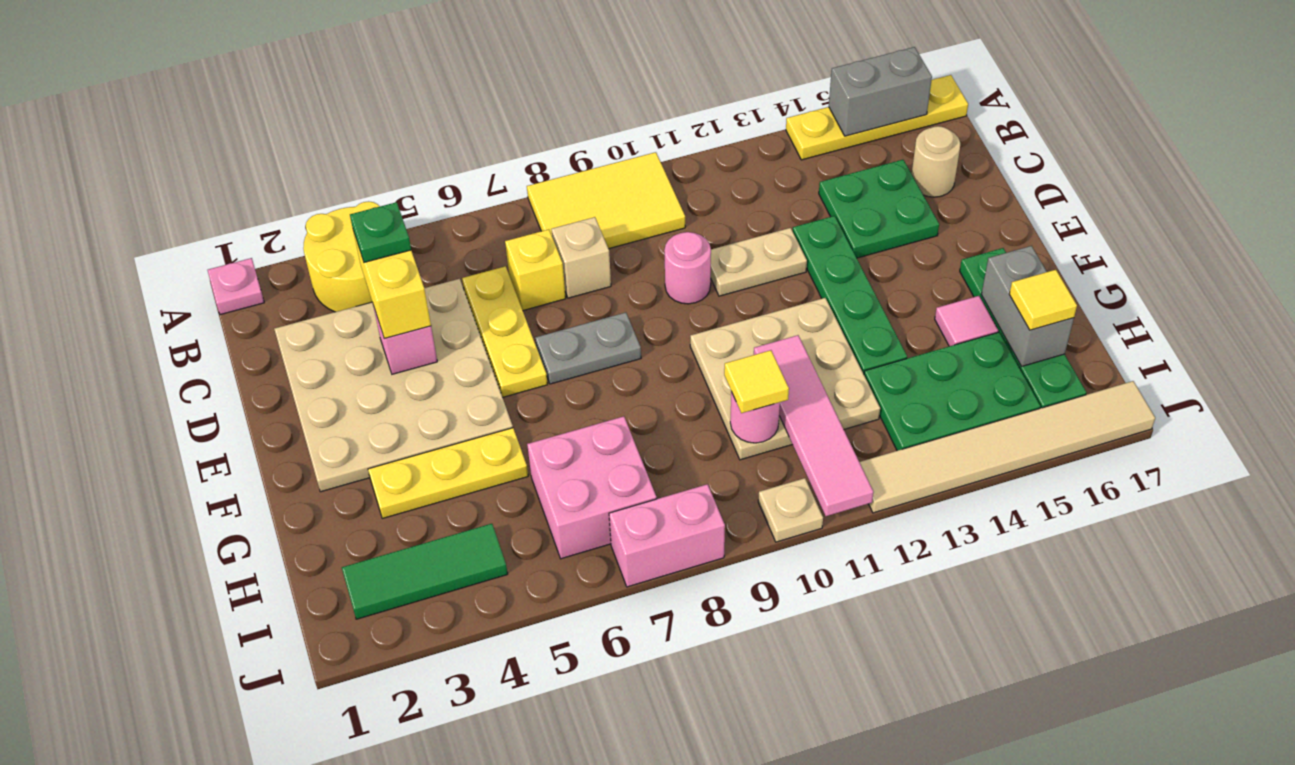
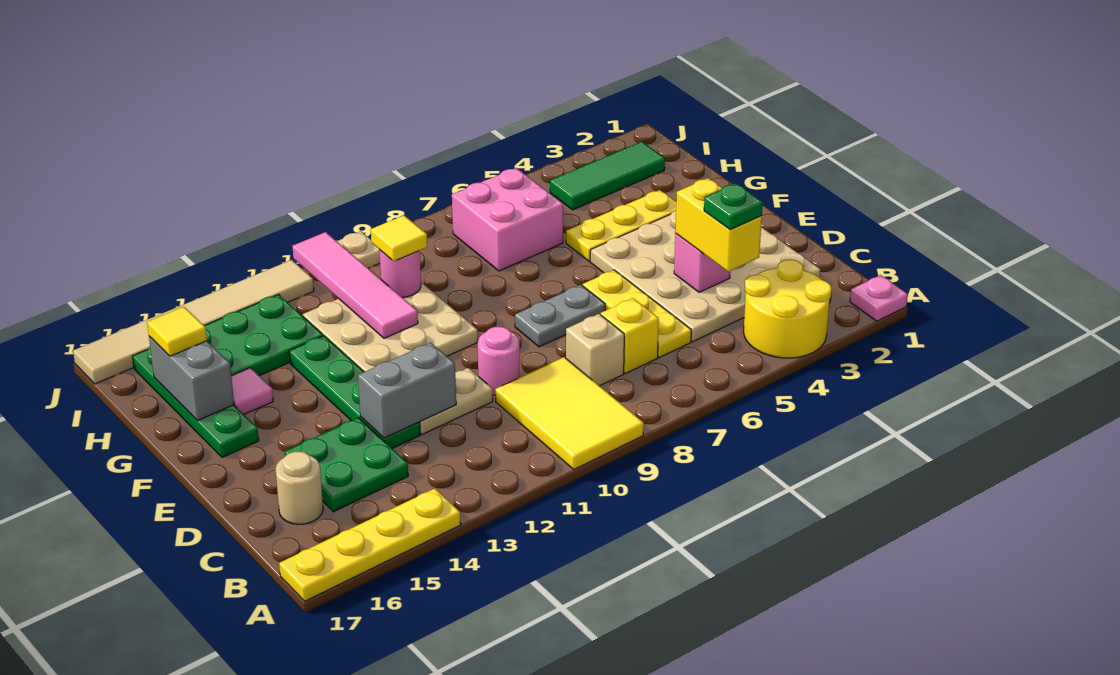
yellow tile A8:B10 level 1 -> yellow tile A9:C10 level 1
grey brick A15:A16 level 2 -> grey brick D12:D13 level 2
pink brick J7:J8 level 1 -> none

